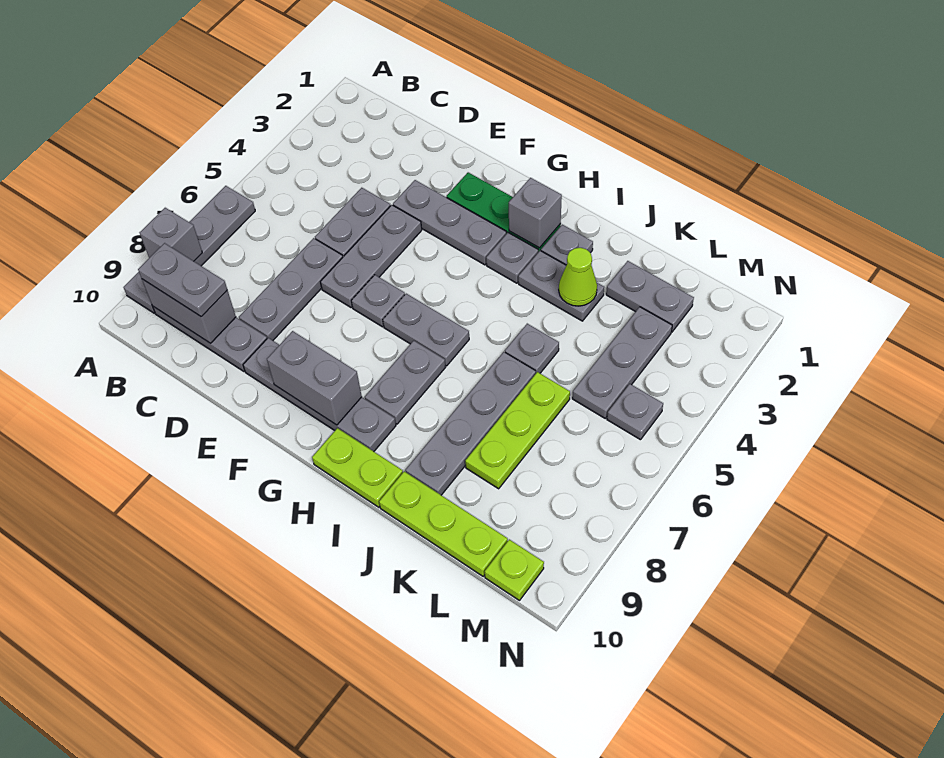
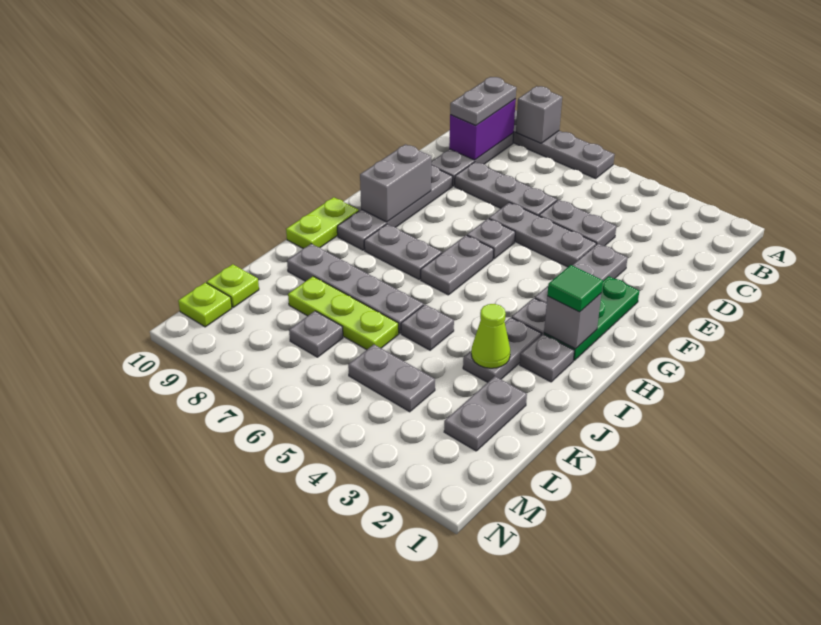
grey brick B9:C9 level 2 -> purple brick B9:C9 level 2
none -> green tile H2 level 3
lime plate J10:L10 level 1 -> lime plate L10 level 1
grey plate L3:L5 level 1 -> grey plate L4:L5 level 1
grey plate M5 level 1 -> grey plate L7 level 1

